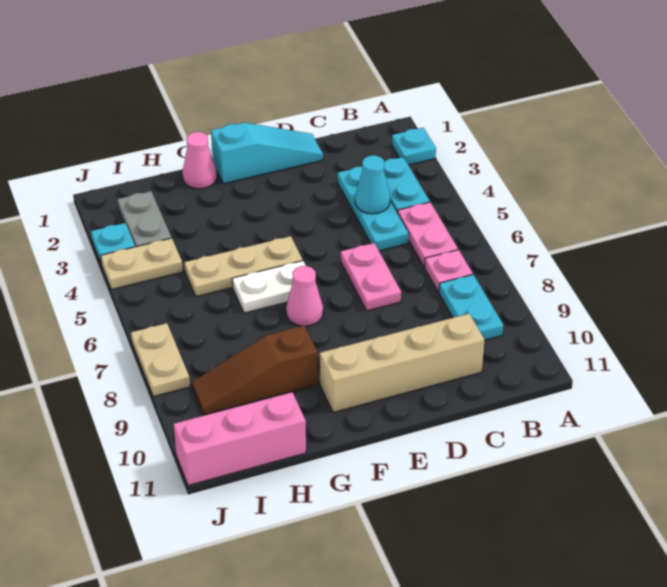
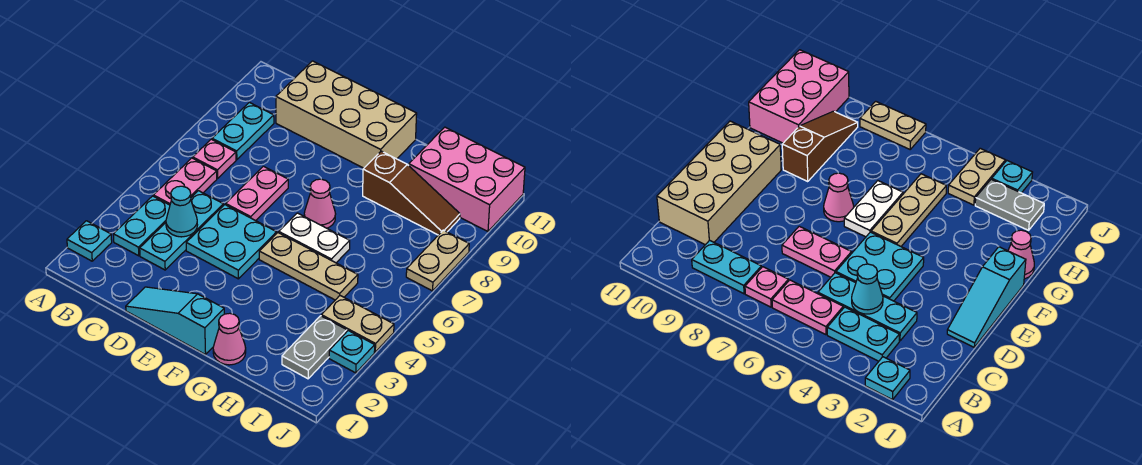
tan brick C10:F10 level 1 -> tan brick C10:F11 level 1
none -> cyan plate D4:E5 level 1
pink brick H11:J11 level 1 -> pink brick H10:J11 level 1

